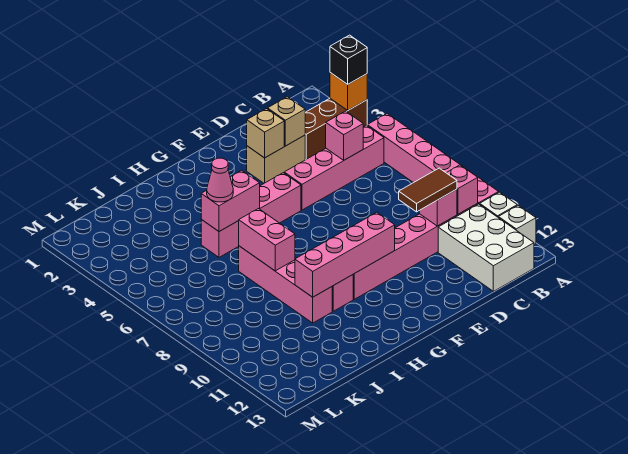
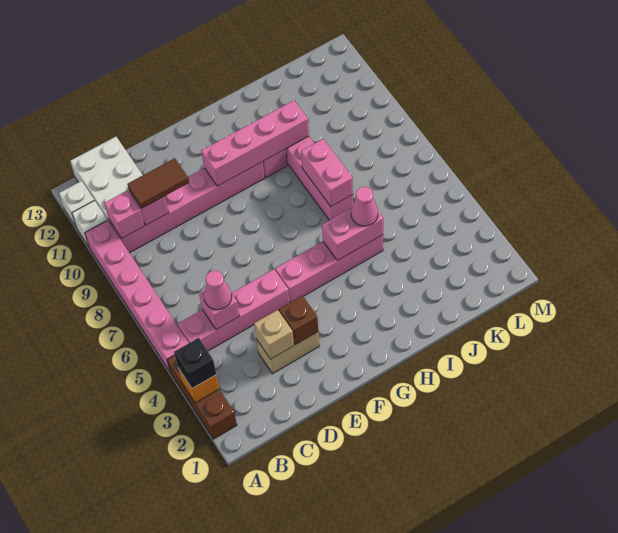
brown brick A3:C3 level 1 -> brown brick A2:A4 level 1
none -> pink cone C5 level 3
tan brick E3 level 2 -> brown brick E3 level 2

